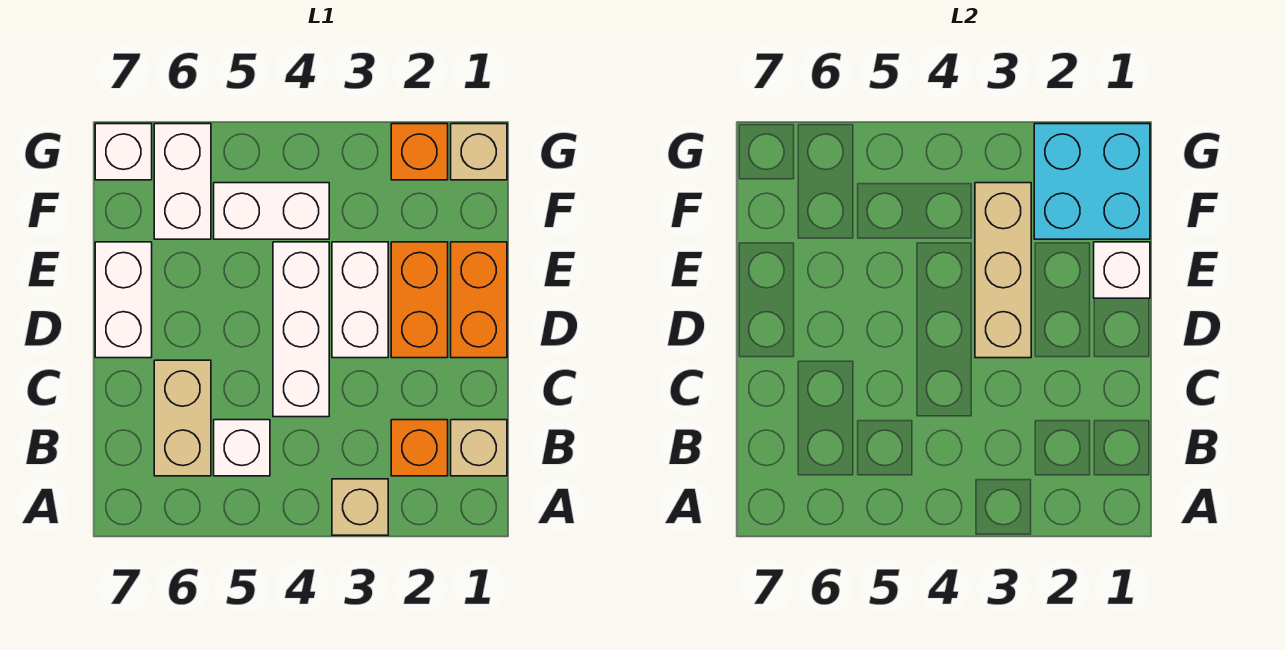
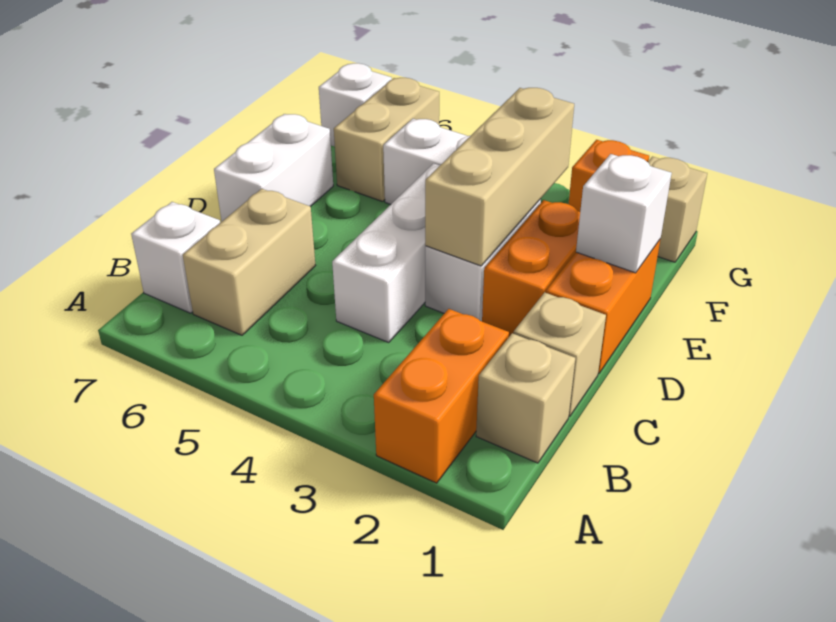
tan brick A3 level 1 -> tan brick C1 level 1
orange brick B2 level 1 -> orange brick A2:B2 level 1
white brick B5 level 1 -> white brick B7 level 1
cyan brick F1:G2 level 2 -> none
white brick F6:G6 level 1 -> tan brick F6:G6 level 1

